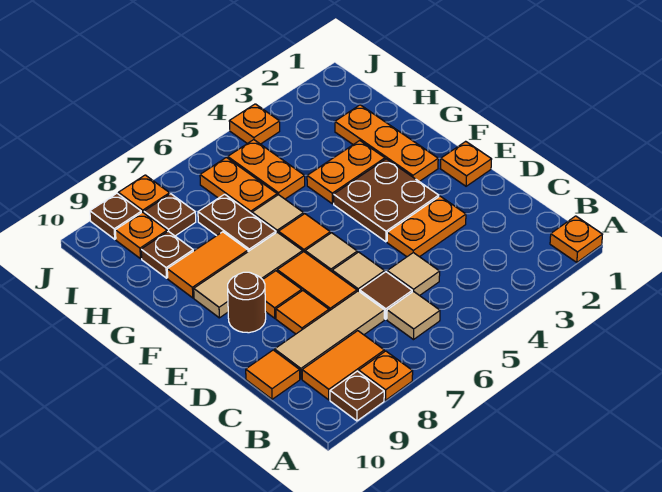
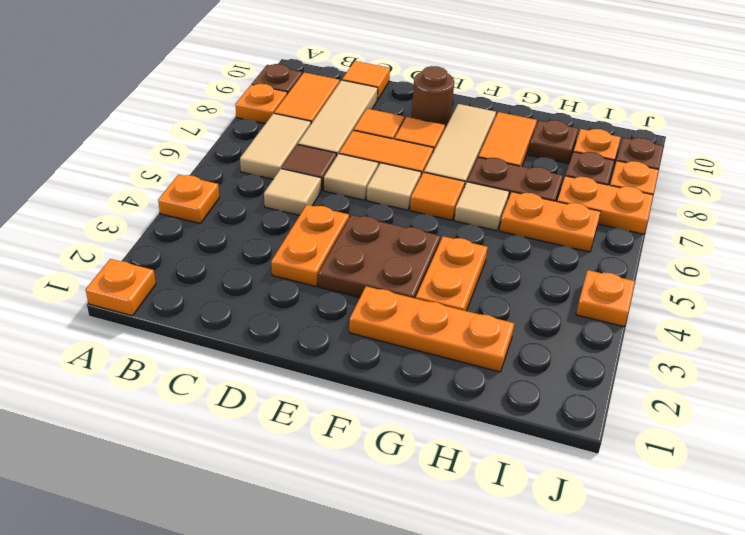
tan tile B6 level 1 -> tan tile B6:B7 level 1
orange plate E1 level 1 -> orange plate A4 level 1
orange plate H5:I5 level 1 -> orange plate I7:J7 level 1

